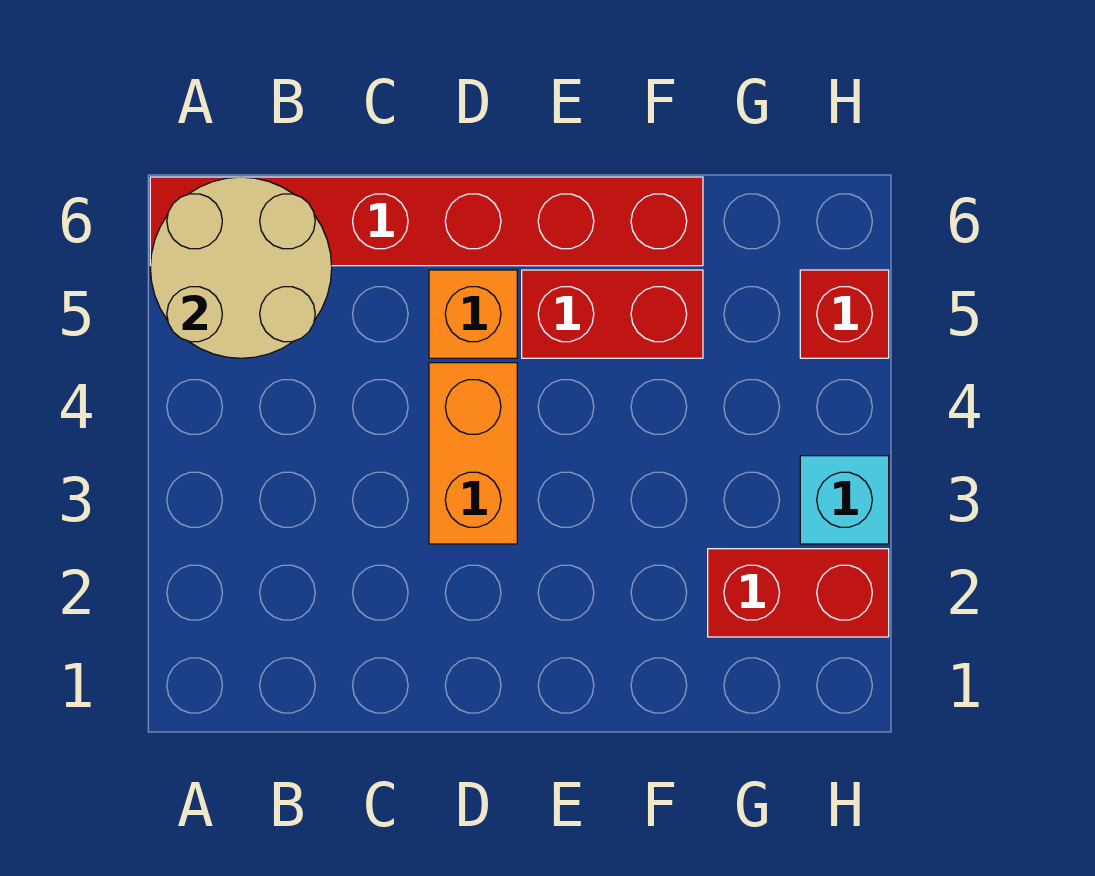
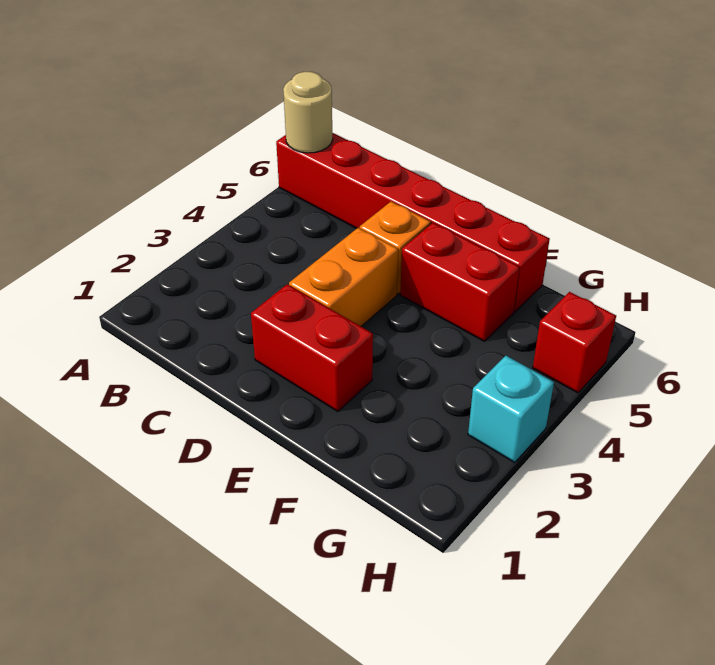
tan round brick A5:B6 level 2 -> tan round brick A6 level 2
red brick G2:H2 level 1 -> red brick D2:E2 level 1

